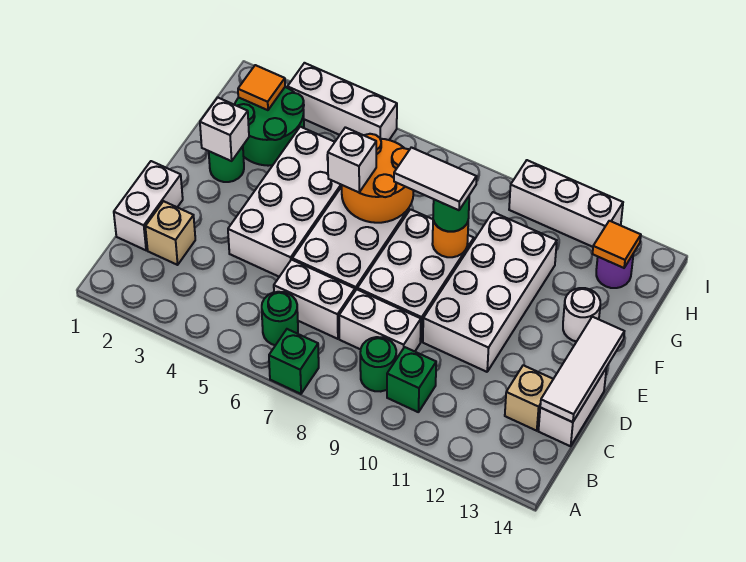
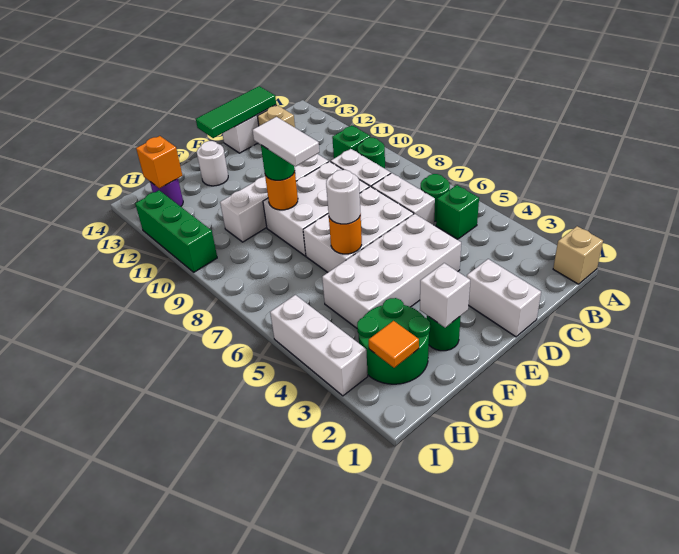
green brick A7 level 1 -> green brick B5 level 1
white brick C1:D1 level 1 -> white brick D1:D2 level 1
tan brick C2 level 1 -> tan brick A1 level 1
white tile C14:E14 level 2 -> green tile C14:E14 level 2
white brick D10:G11 level 1 -> white brick D10:G10 level 1
orange round brick F6:G7 level 2 -> orange round brick F6 level 2
white brick F6 level 3 -> white round brick F6 level 3
orange tile H13 level 2 -> orange brick H13 level 2
white brick I10:I12 level 1 -> green brick I10:I12 level 1

